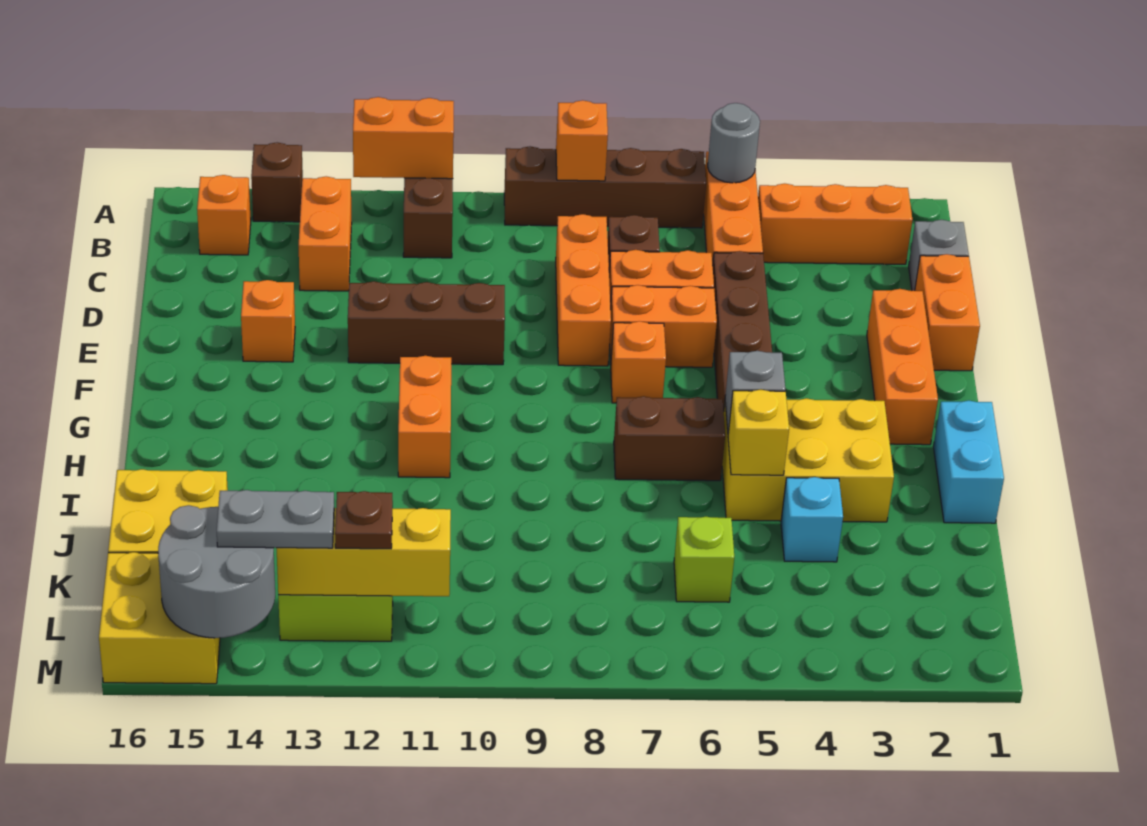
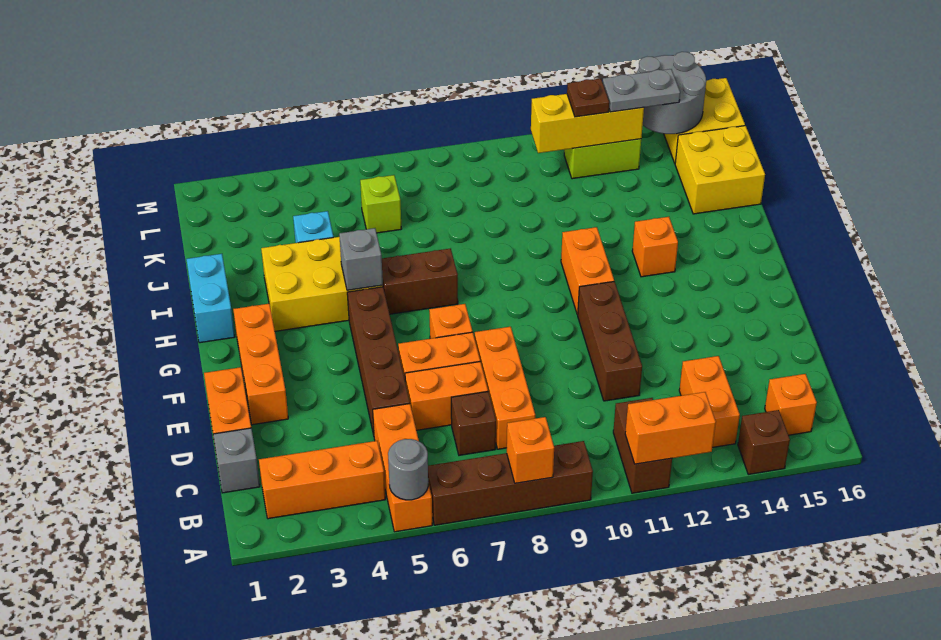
brown brick E10:E12 level 1 -> brown brick D11:F11 level 1
orange brick E14 level 1 -> orange brick H13 level 1
yellow brick I5 level 2 -> none

